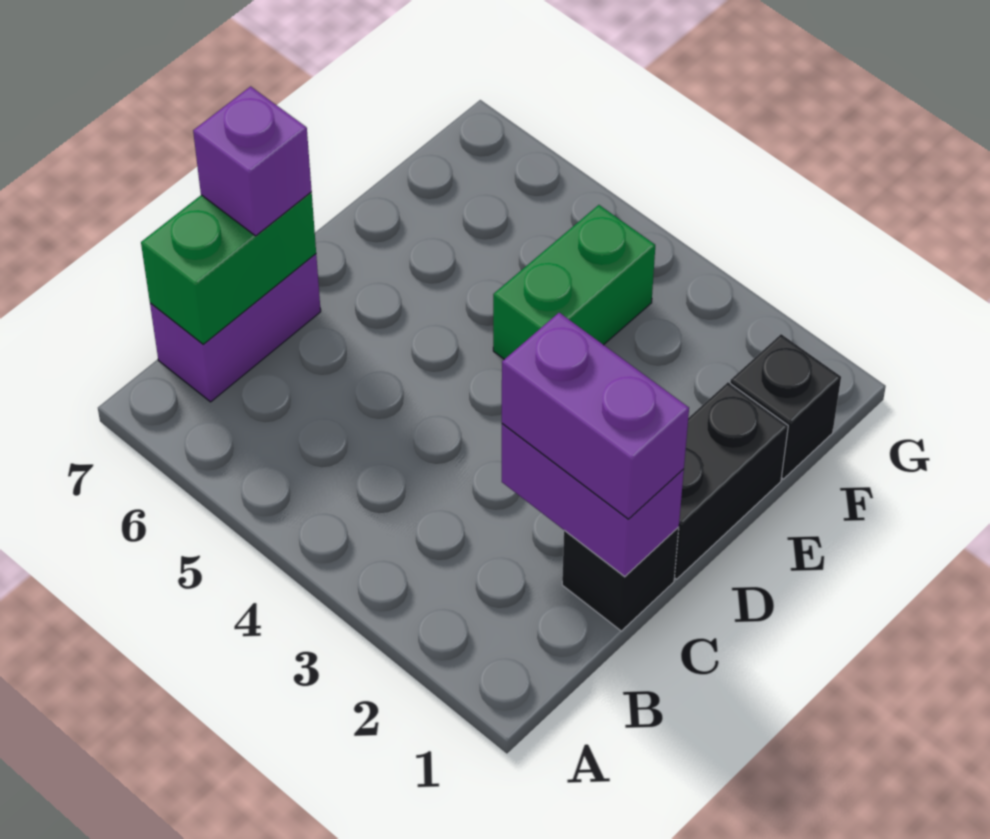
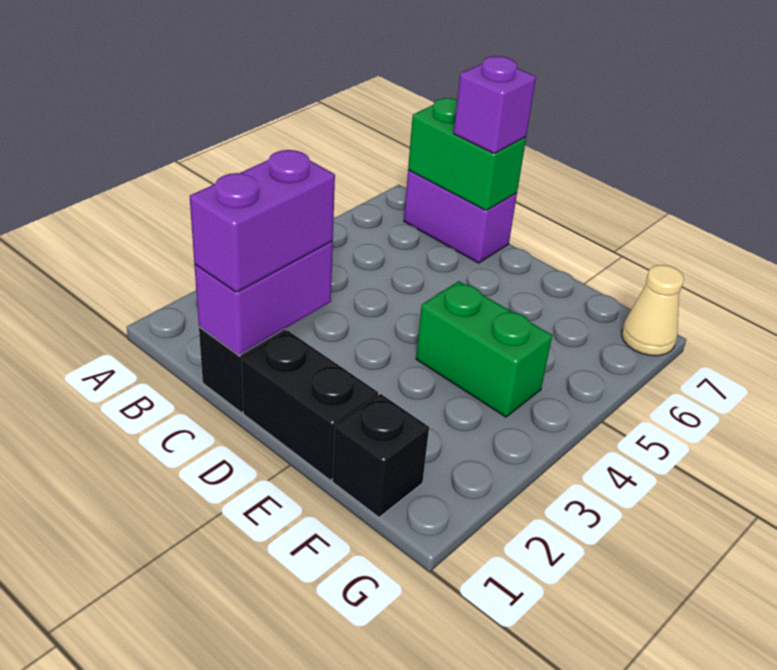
none -> tan cone G7 level 1

